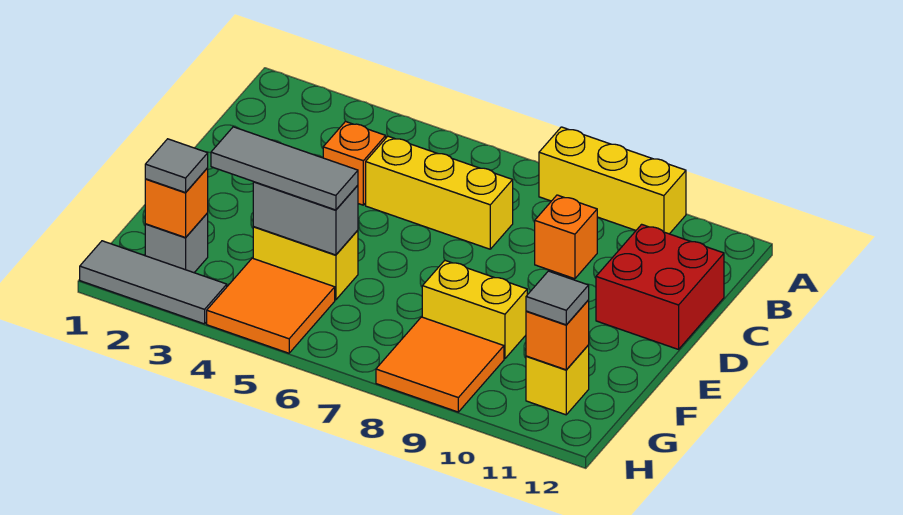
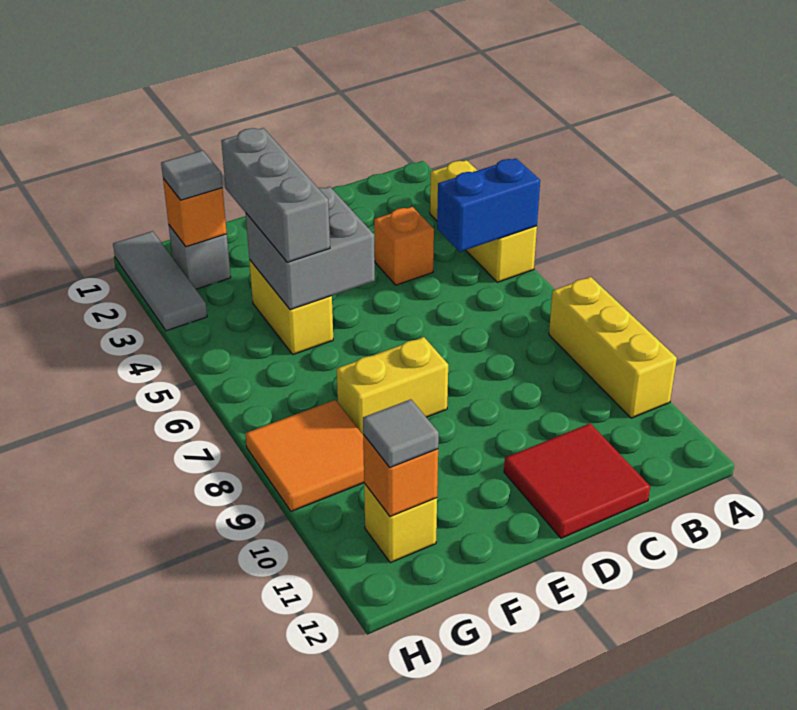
none -> blue brick A5:B5 level 2
yellow brick C5:C7 level 1 -> yellow brick A3:A5 level 1
orange brick C9 level 1 -> none
red brick C11:D12 level 1 -> red tile C11:D12 level 1
grey tile F3:F5 level 3 -> grey brick F3:F5 level 3
grey brick F4:F5 level 2 -> grey brick E4:F5 level 2
yellow brick F8:F9 level 1 -> yellow brick E8:F8 level 1
orange tile G4:H5 level 1 -> none

